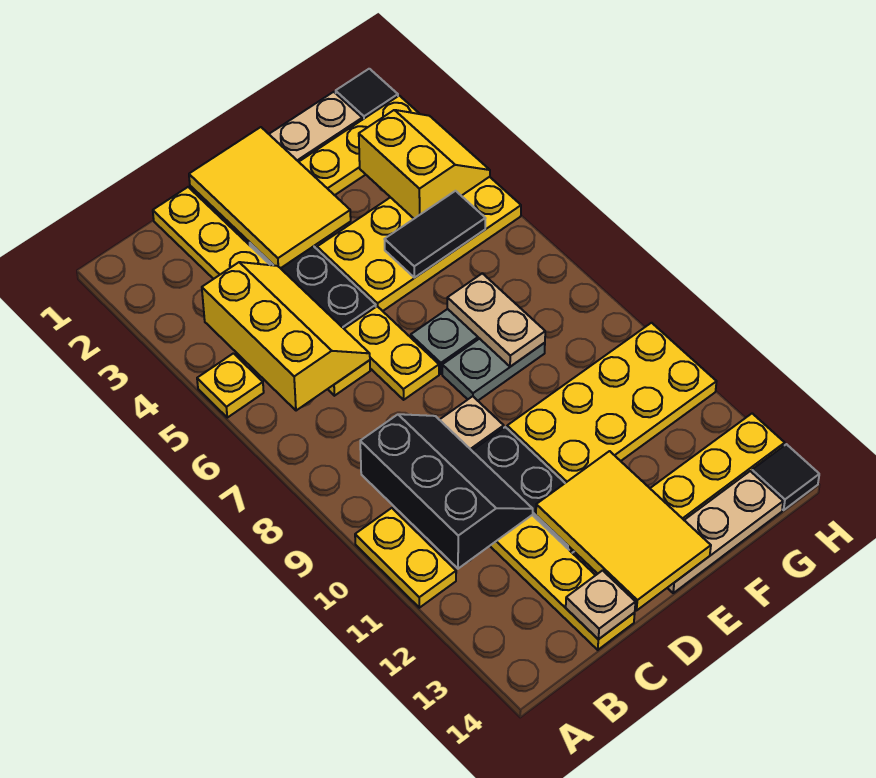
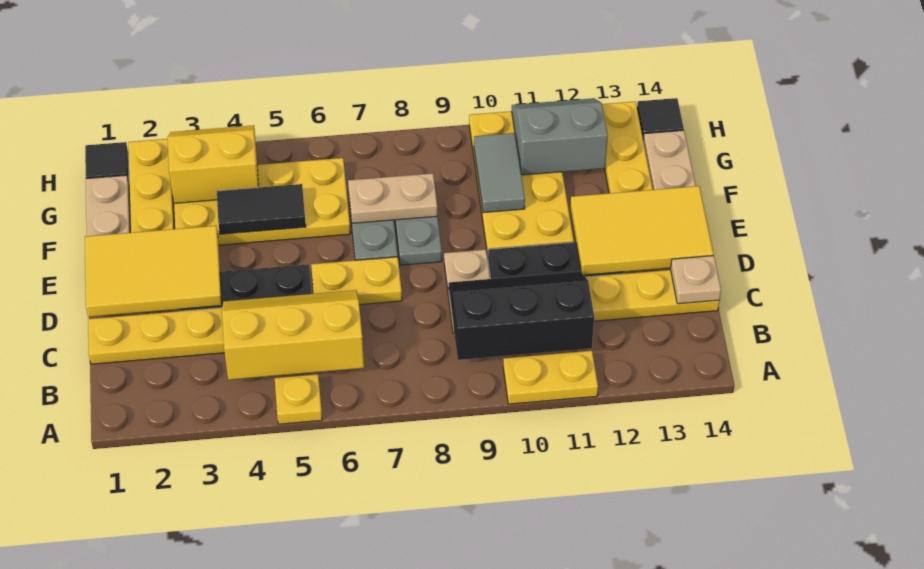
yellow plate E4:H5 level 1 -> yellow plate F3:G6 level 1
black tile F5:G5 level 2 -> black tile F4:F5 level 2
none -> grey tile F10:G10 level 2
none -> grey slope G11:H12 level 2 top G

